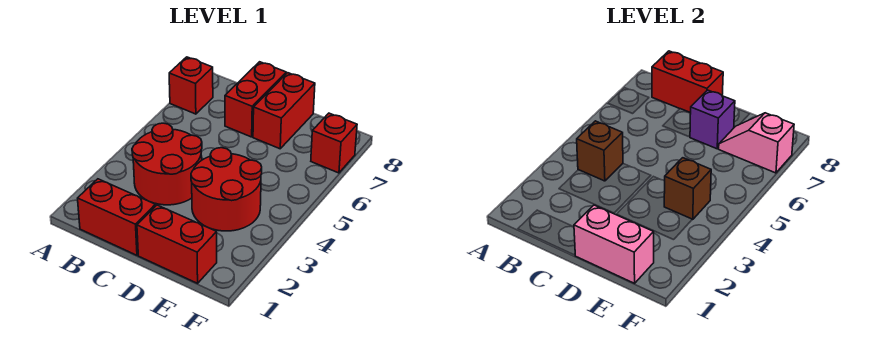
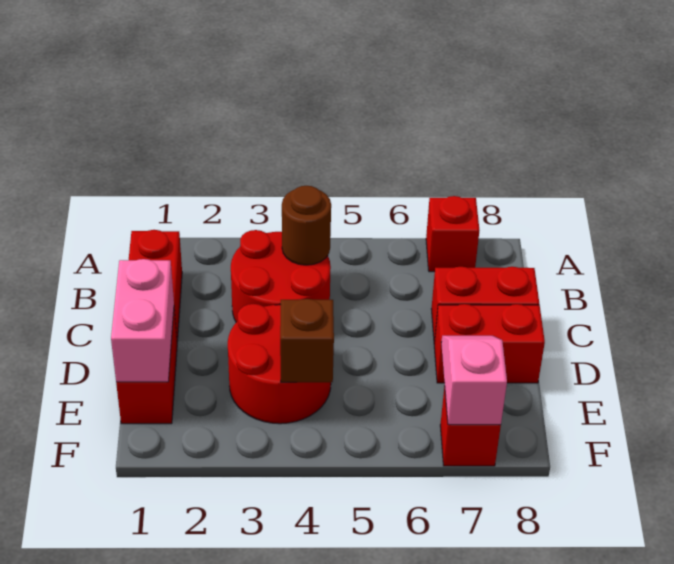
brown brick B4 level 2 -> brown round brick B4 level 2
red brick B8:C8 level 2 -> none
purple brick D7 level 2 -> none

